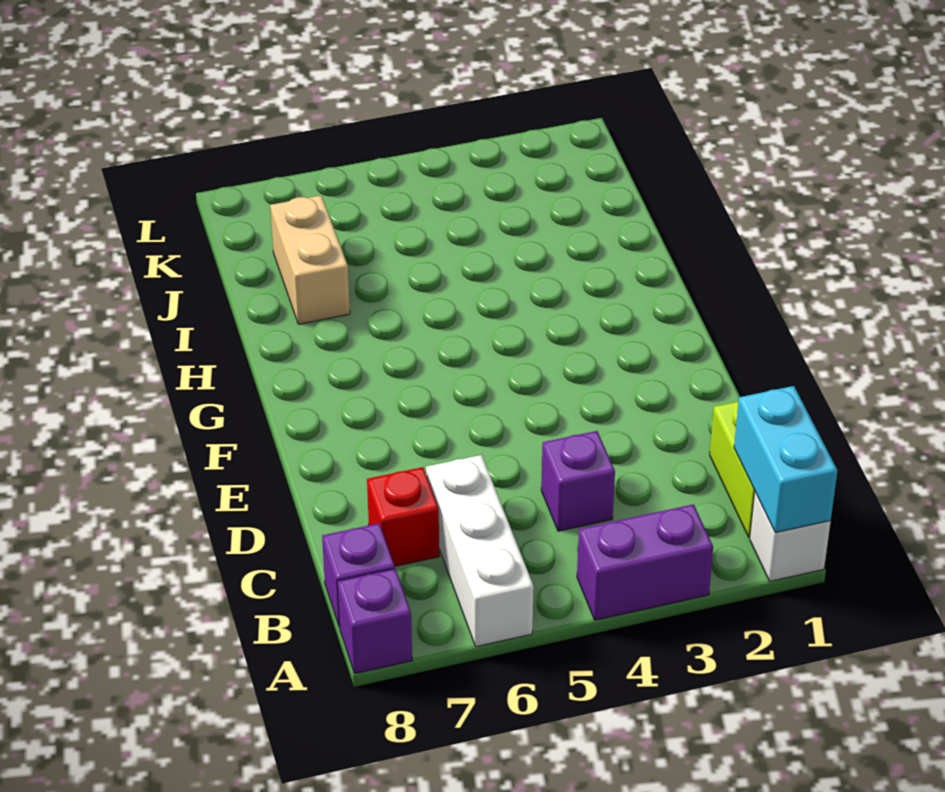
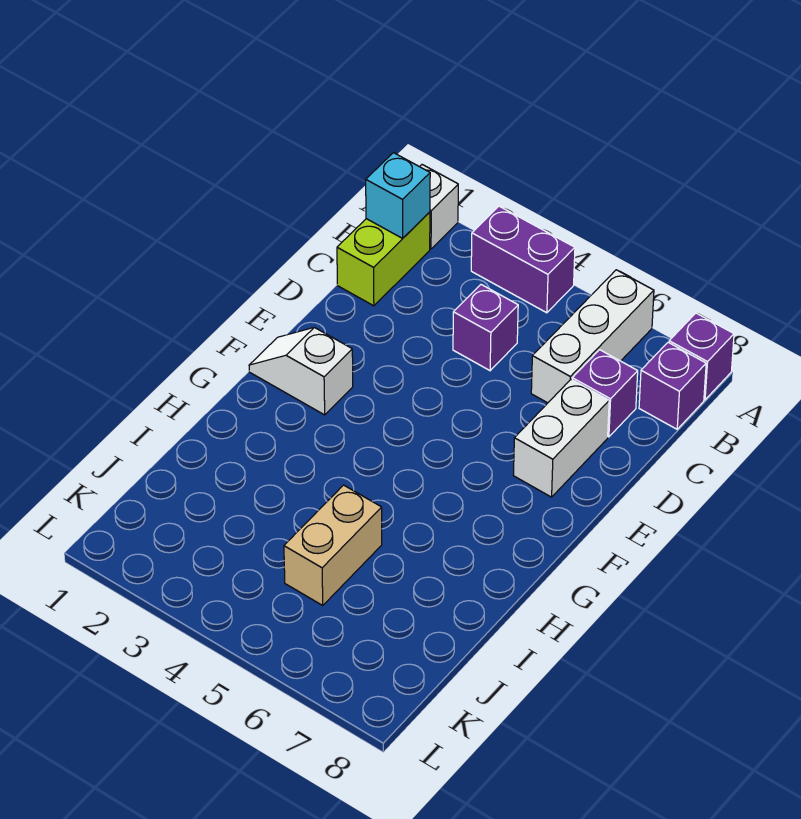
cyan brick A1:B1 level 2 -> cyan brick B1 level 2
red brick C7 level 1 -> purple brick C7 level 1
none -> white brick D7:E7 level 1
none -> white slope F1:F2 level 1 top 2
tan brick I7:J7 level 1 -> tan brick I5:J5 level 1

